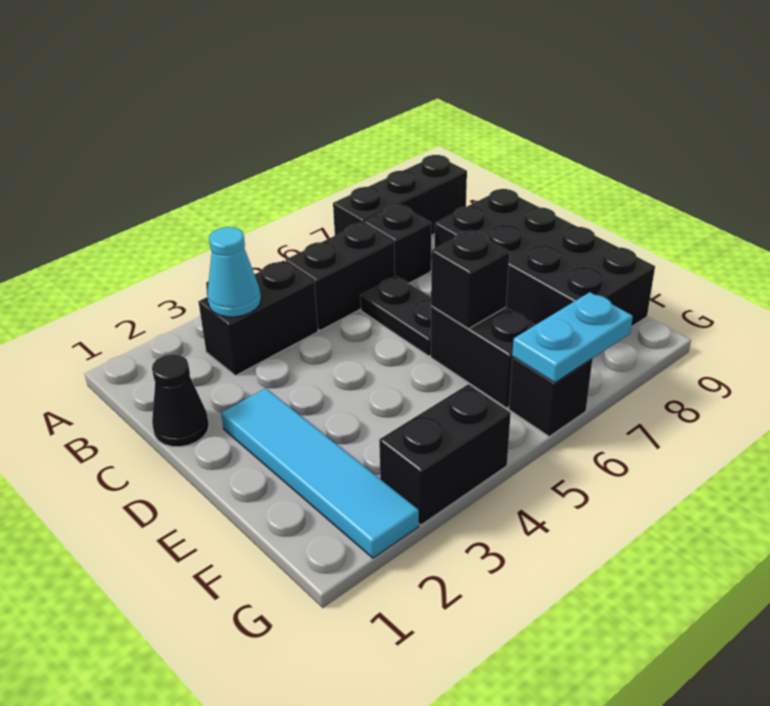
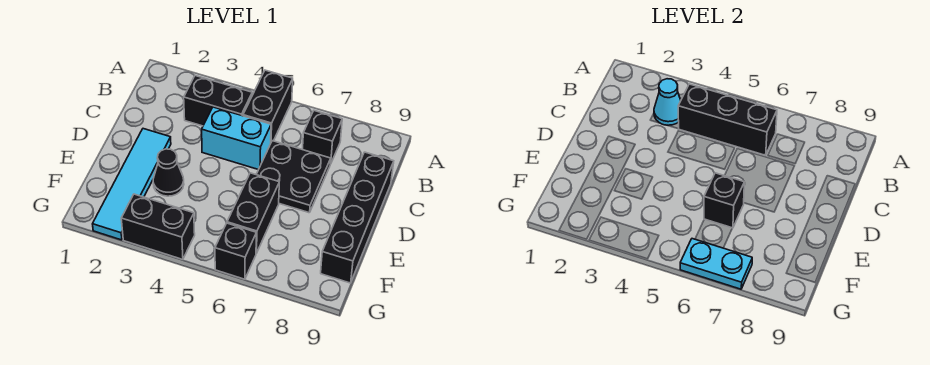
black brick A7:A9 level 1 -> black brick B4:B6 level 2
black brick B5:B6 level 1 -> black brick A5:B5 level 1
black cone C1 level 1 -> black cone E3 level 1
none -> cyan brick C4:C5 level 1
black plate C6:D6 level 1 -> black plate C6:D7 level 1
black brick C8:F9 level 1 -> black brick C9:F9 level 1

